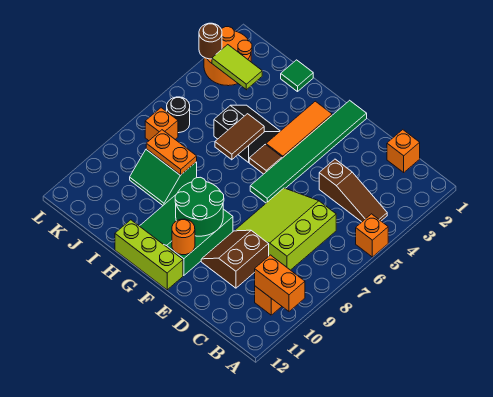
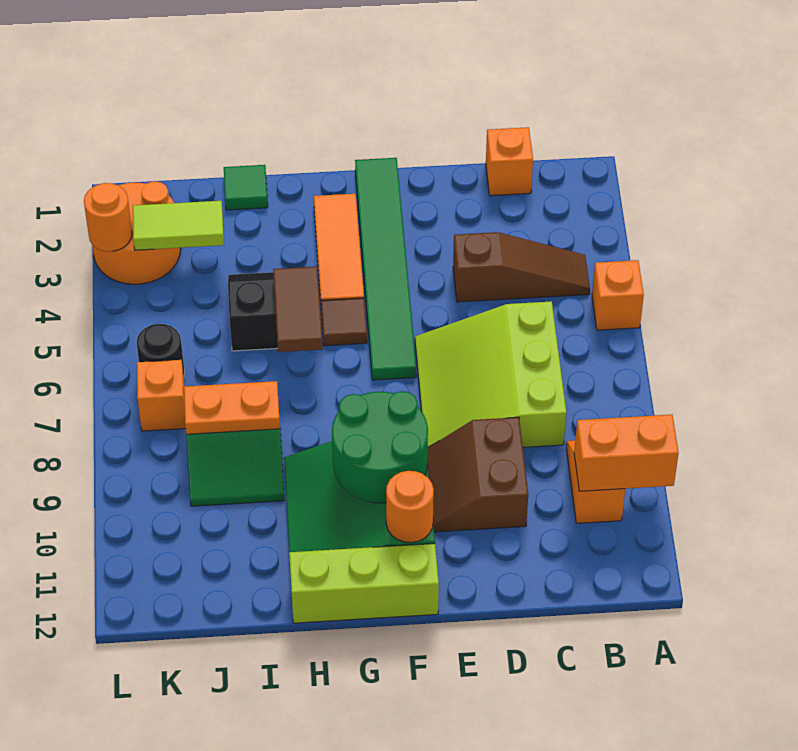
brown round brick L3 level 2 -> orange round brick L3 level 2

